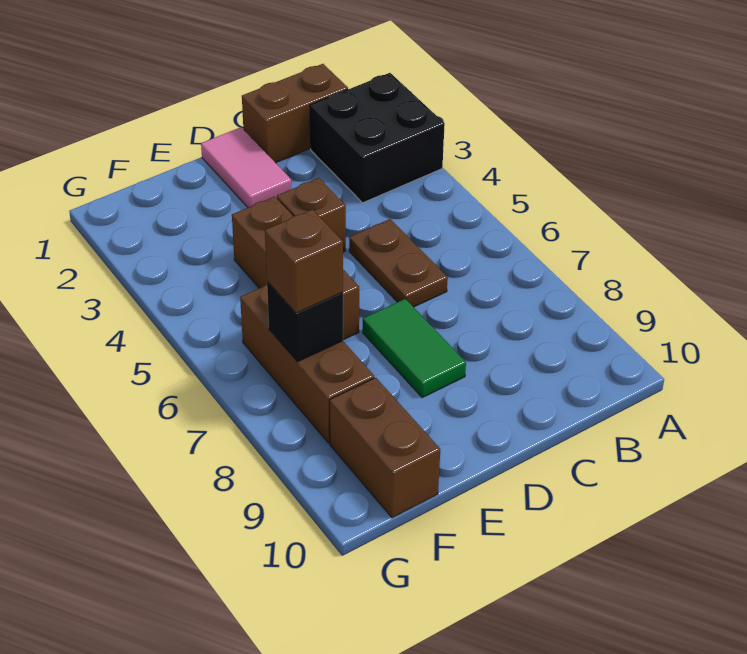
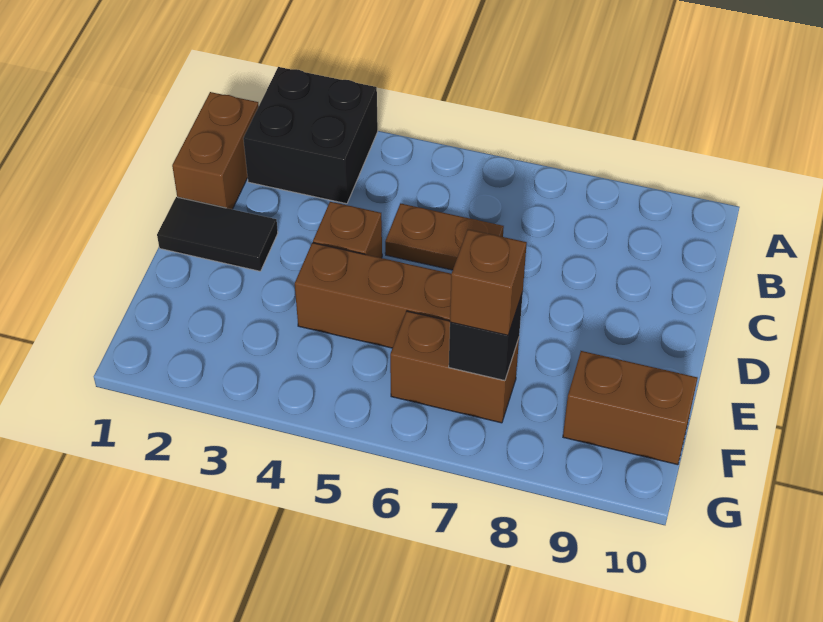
pink tile D1:D2 level 1 -> black tile D1:D2 level 1
green tile D7:D8 level 1 -> none
brown brick F6:F8 level 1 -> brown brick F6:F7 level 1

